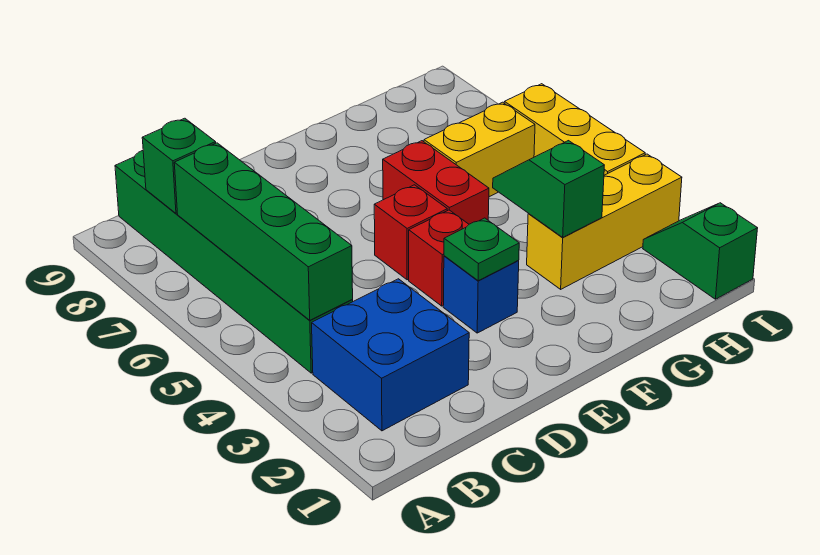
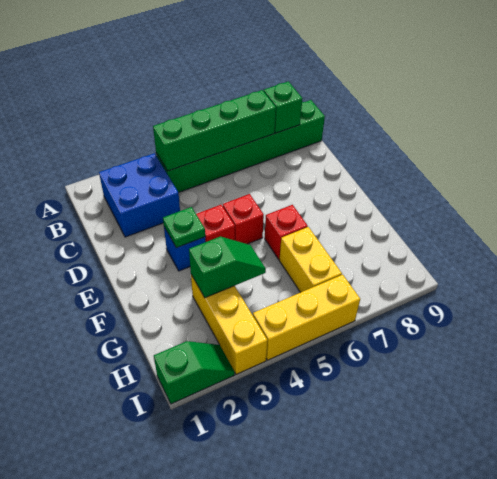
red brick F5:F6 level 1 -> red brick F6 level 1

